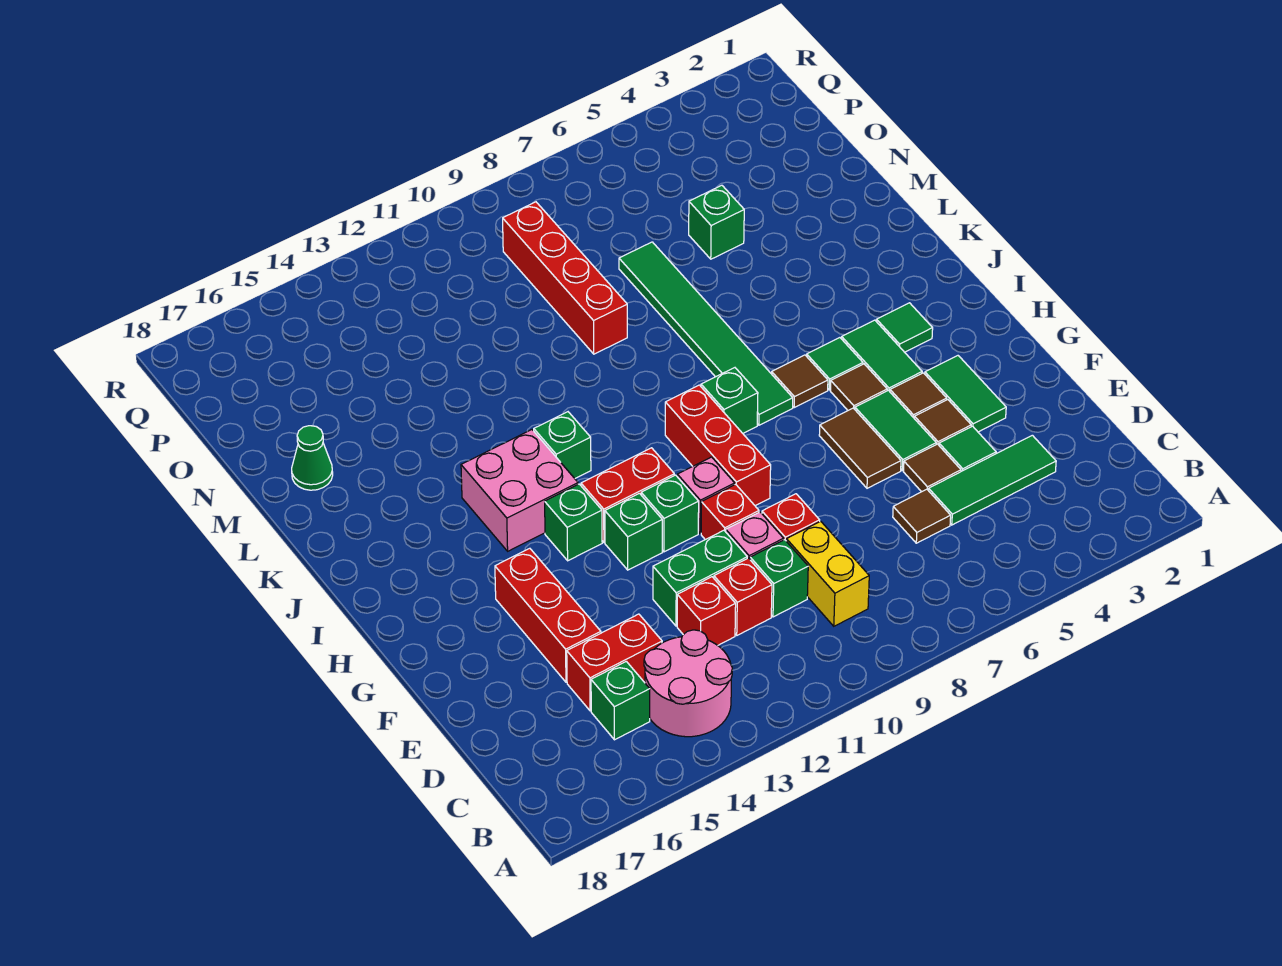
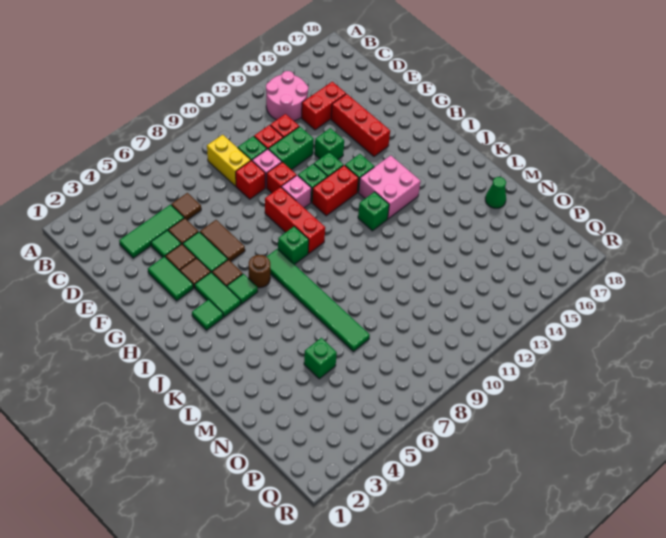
green brick C15 level 1 -> green brick F13 level 1
brown tile I6 level 1 -> brown round brick I6 level 1
red brick M9:P9 level 1 -> none

